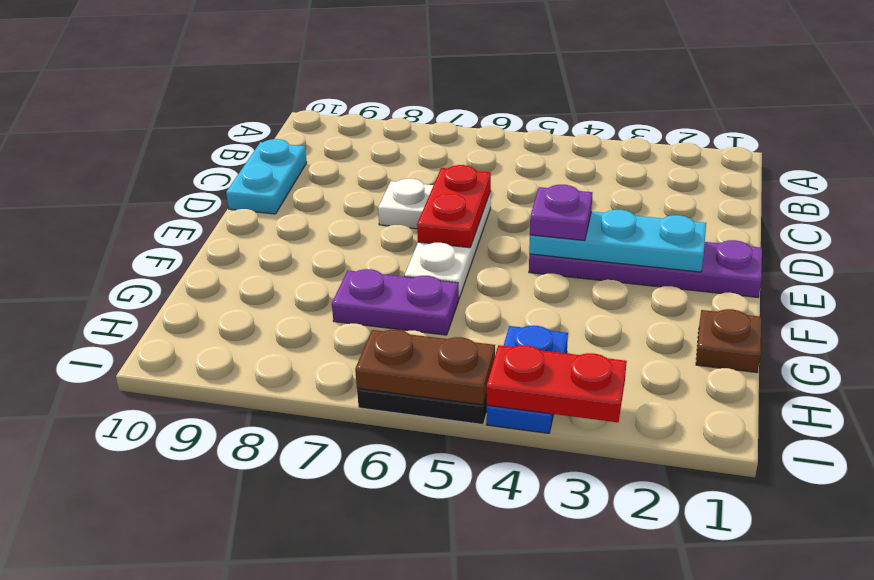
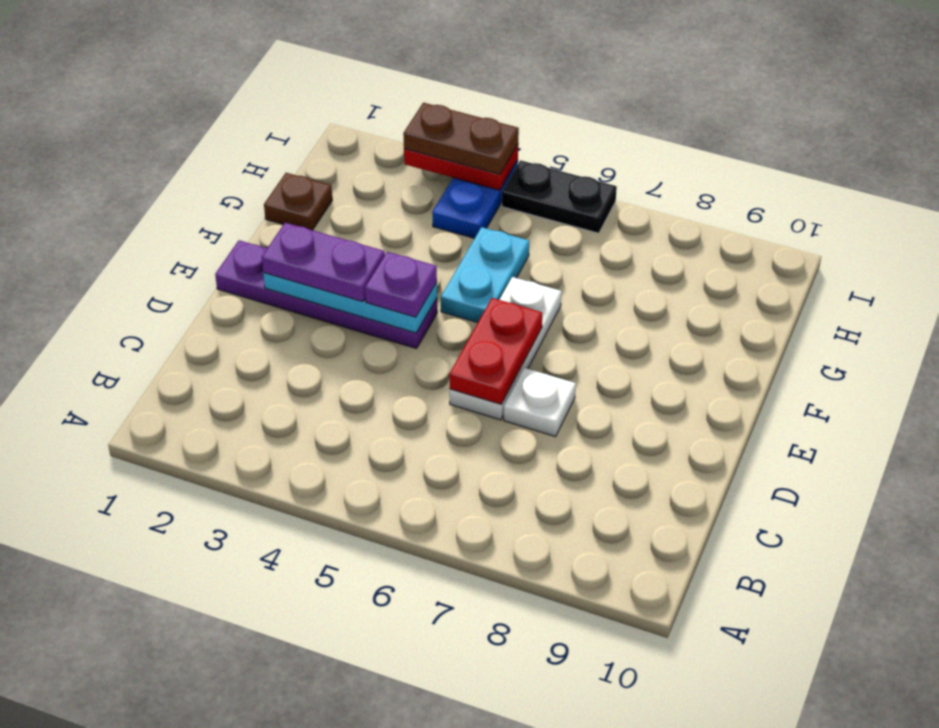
cyan plate C10:D10 level 1 -> cyan plate F5:G5 level 1
purple plate G6:G7 level 1 -> purple plate E2:E3 level 3
brown plate I5:I6 level 2 -> brown plate I3:I4 level 3

